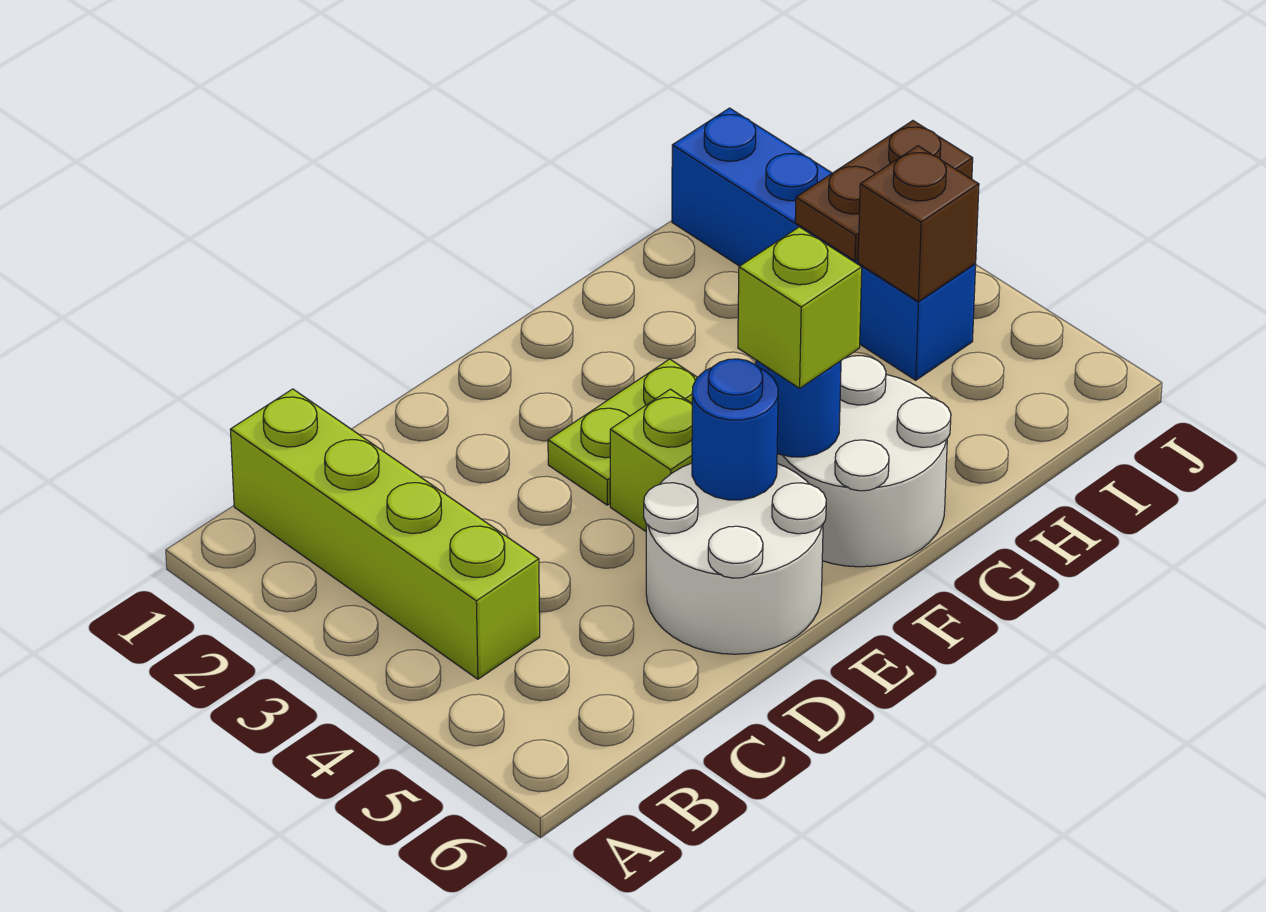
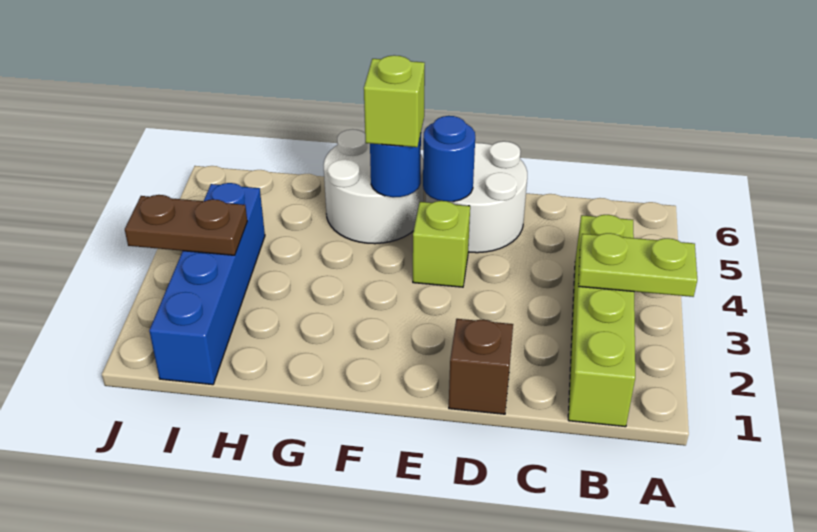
lime plate E3:F3 level 1 -> lime plate A3:B3 level 2
brown brick I4 level 2 -> brown brick D1 level 1

